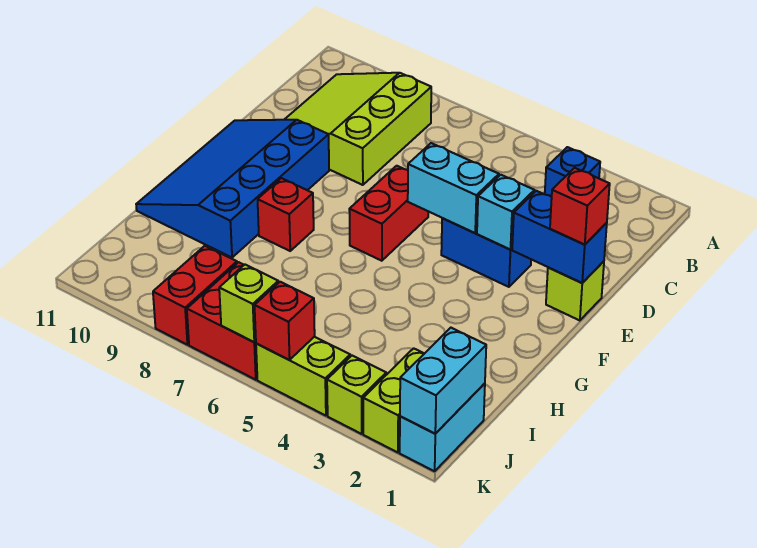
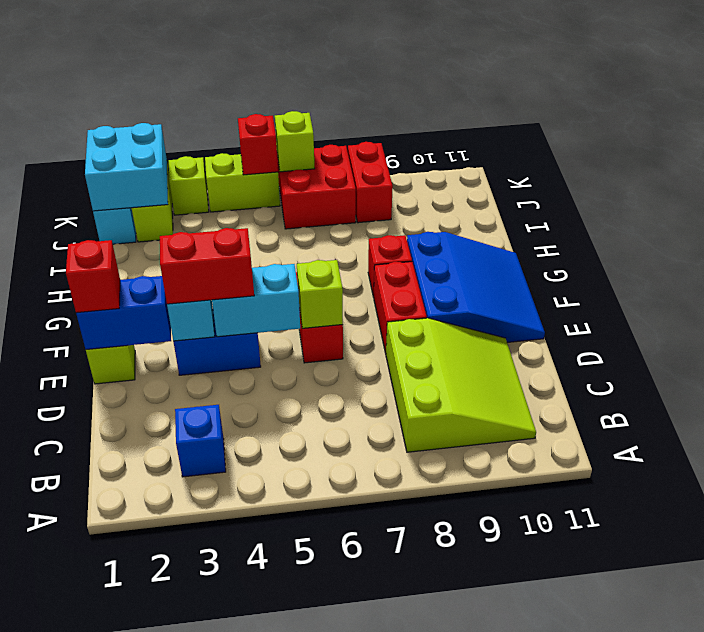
none -> red brick E3:E4 level 3
none -> lime brick E6 level 2
none -> red brick E8:F8 level 1
blue slope E9:H11 level 1 top 9 -> blue slope E9:G11 level 1 top 9
cyan brick J1:K1 level 2 -> cyan brick J1:K2 level 2

